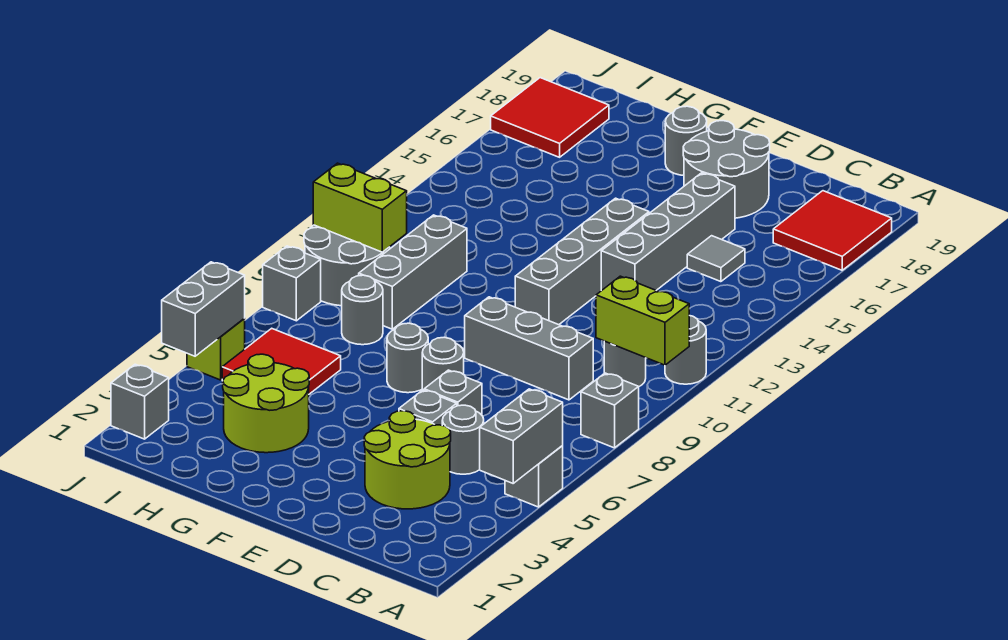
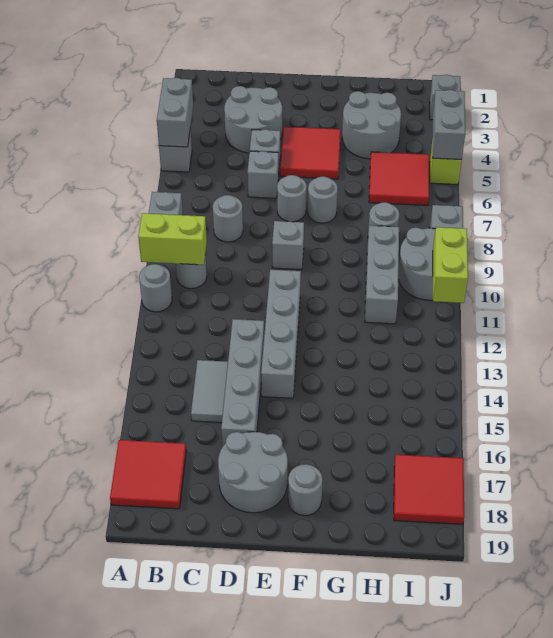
lime round brick C3:D4 level 1 -> grey round brick C3:D4 level 1
grey round brick C5 level 1 -> grey round brick C8 level 1
grey brick C9:E9 level 1 -> grey brick E9 level 1
grey tile C15 level 1 -> grey tile C14:C15 level 1
none -> red tile E4:F5 level 1
lime round brick G3:H4 level 1 -> grey round brick G3:H4 level 1
lime brick I10:J10 level 2 -> lime brick J10:J11 level 2

